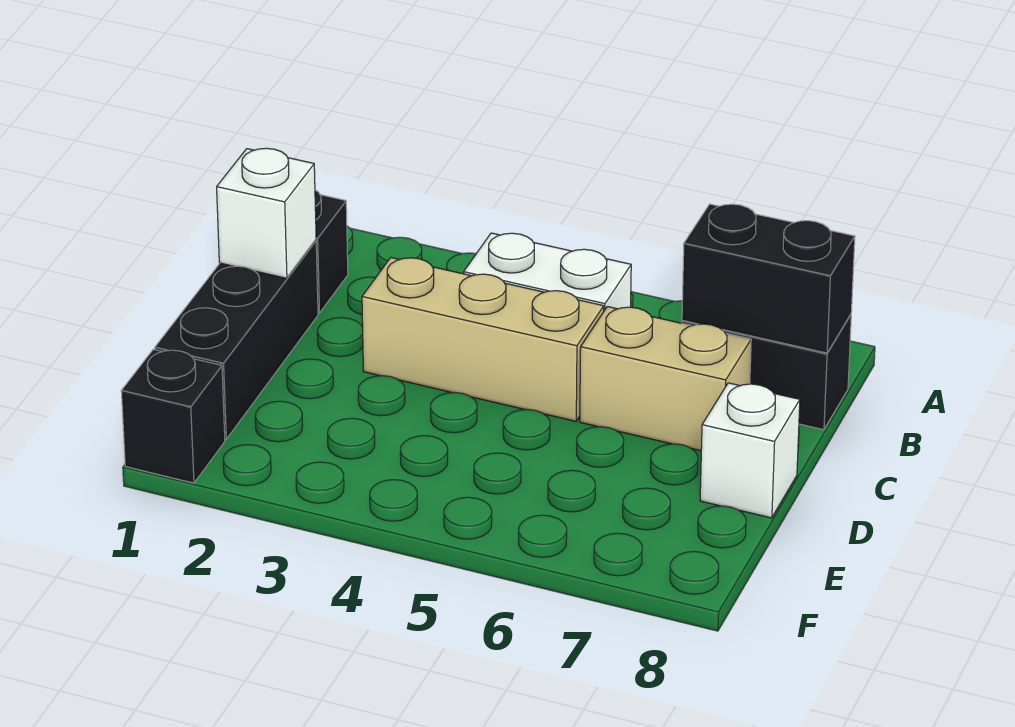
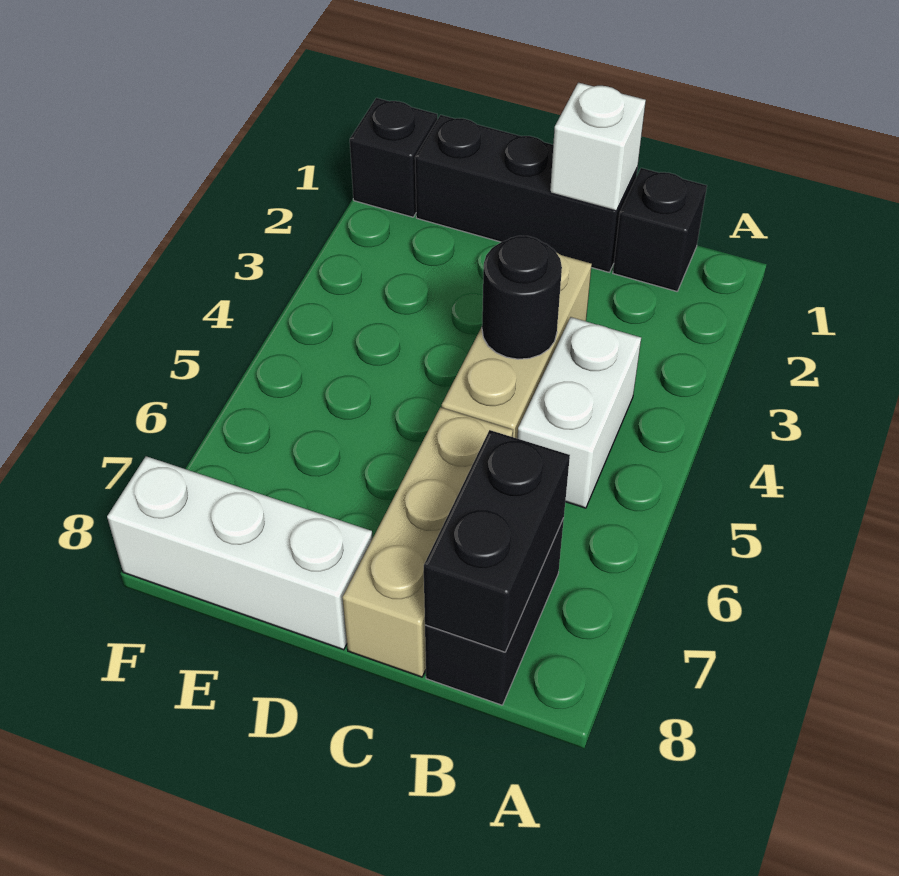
none -> black round brick C4 level 2
tan brick C6:C7 level 1 -> tan brick C6:C8 level 1
white brick D8 level 1 -> white brick D8:F8 level 1

